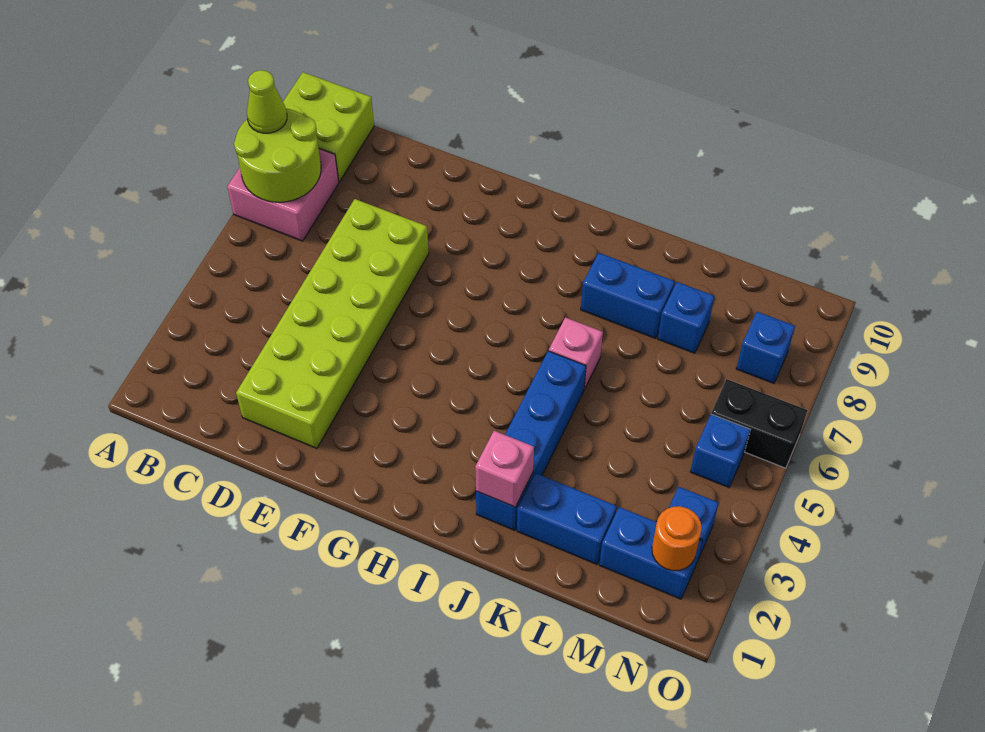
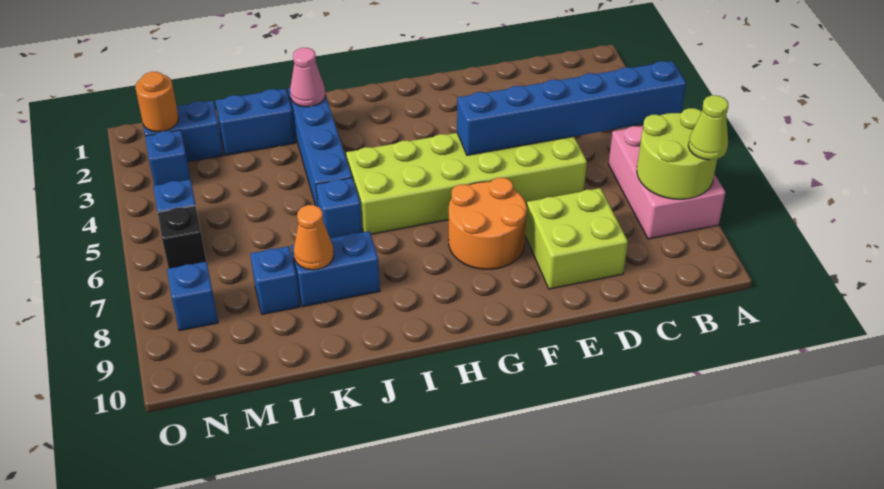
none -> blue brick A5:F5 level 2
pink brick A7:B8 level 1 -> pink brick A6:B8 level 1
lime brick A9:B10 level 1 -> lime brick D8:E9 level 1
lime brick D2:E7 level 1 -> lime brick D5:I6 level 1
none -> orange round brick F7:G8 level 1
pink brick J2 level 2 -> pink cone J2 level 2
pink brick J6 level 1 -> blue brick J6 level 1
none -> orange cone K8 level 2
black brick N6:O6 level 1 -> black brick N6 level 1

